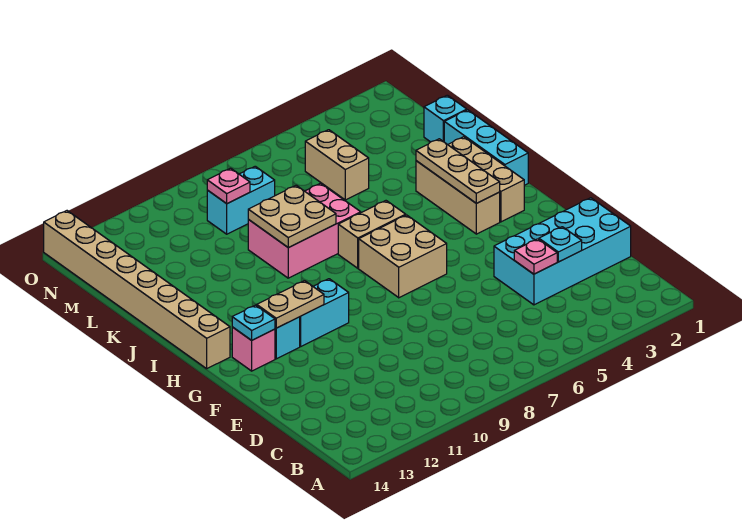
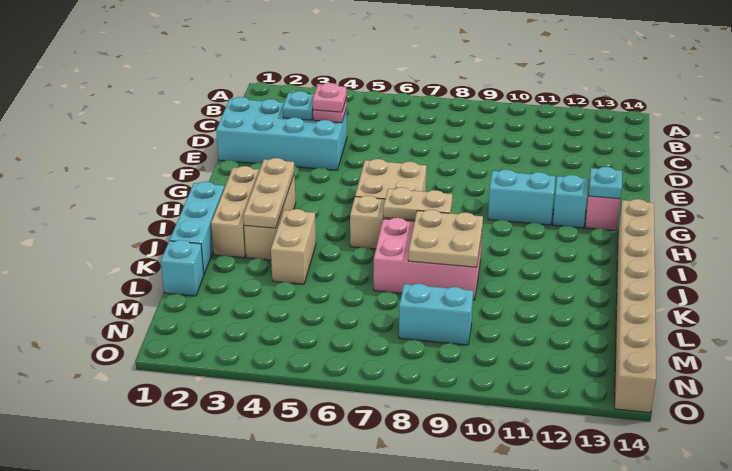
tan plate G11:G12 level 2 -> tan plate I7:I8 level 2
tan brick L5:M5 level 1 -> tan brick J4:K4 level 1
pink plate M9 level 2 -> pink plate D4 level 3

